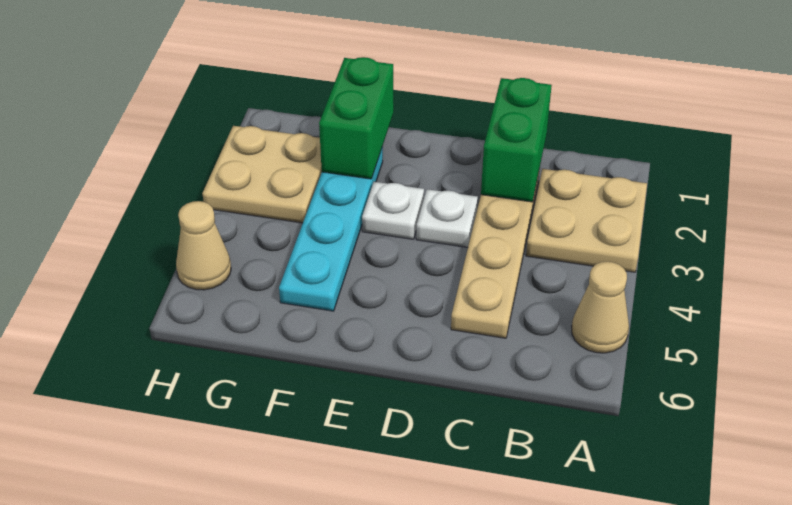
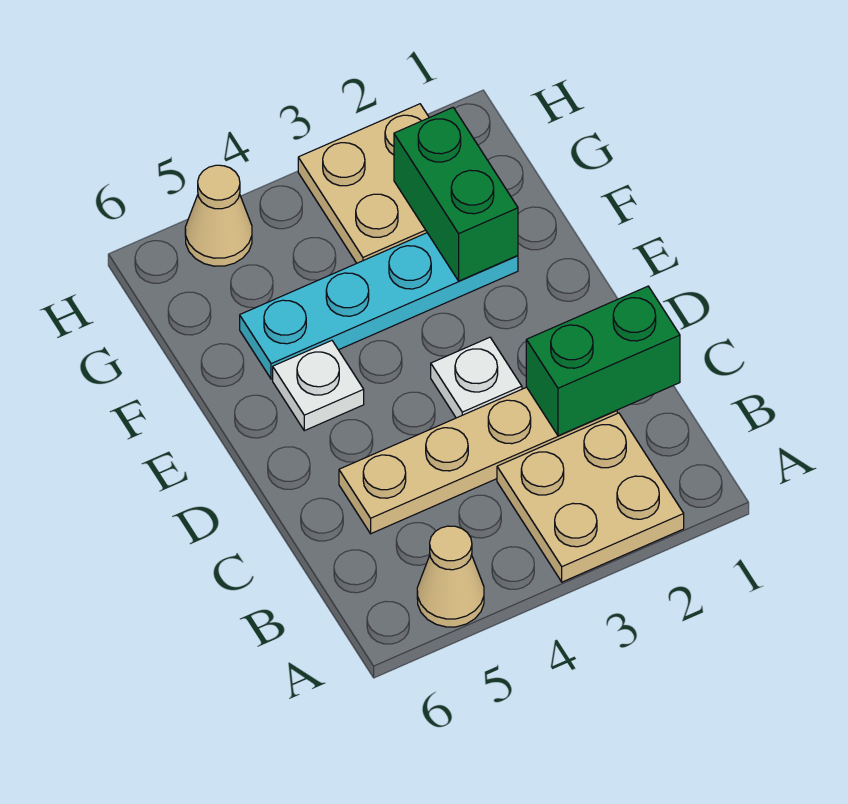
white plate E3 level 1 -> white plate E5 level 1
green brick F1:F2 level 2 -> green brick F2:G2 level 2

